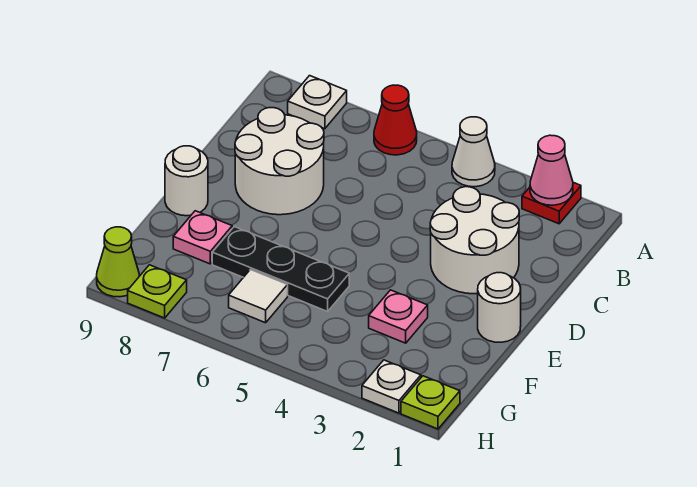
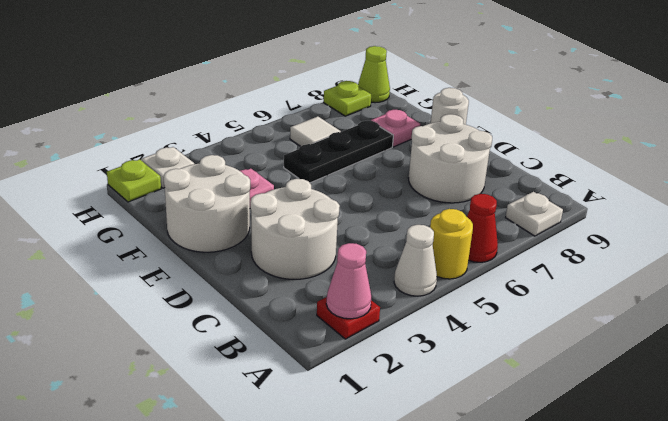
none -> yellow round brick A5 level 1
white round brick E1 level 1 -> white round brick E1:F2 level 1

